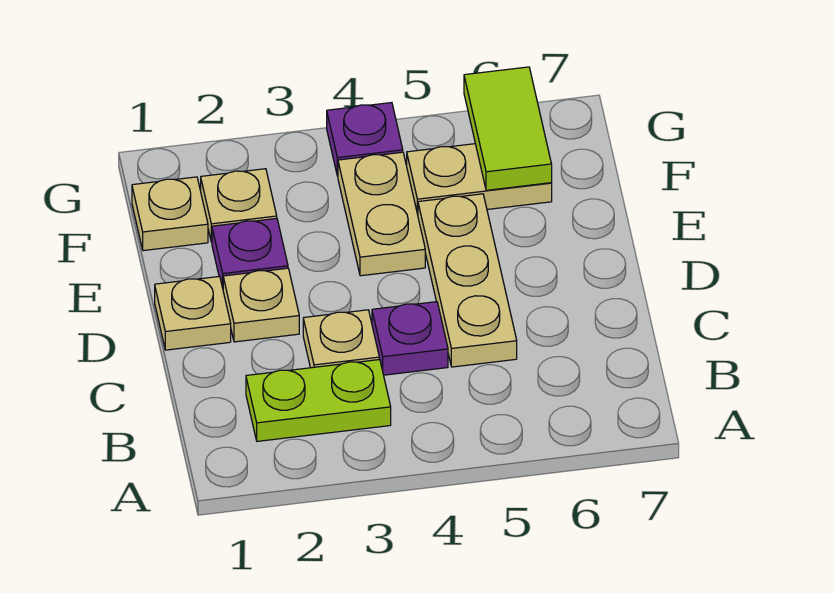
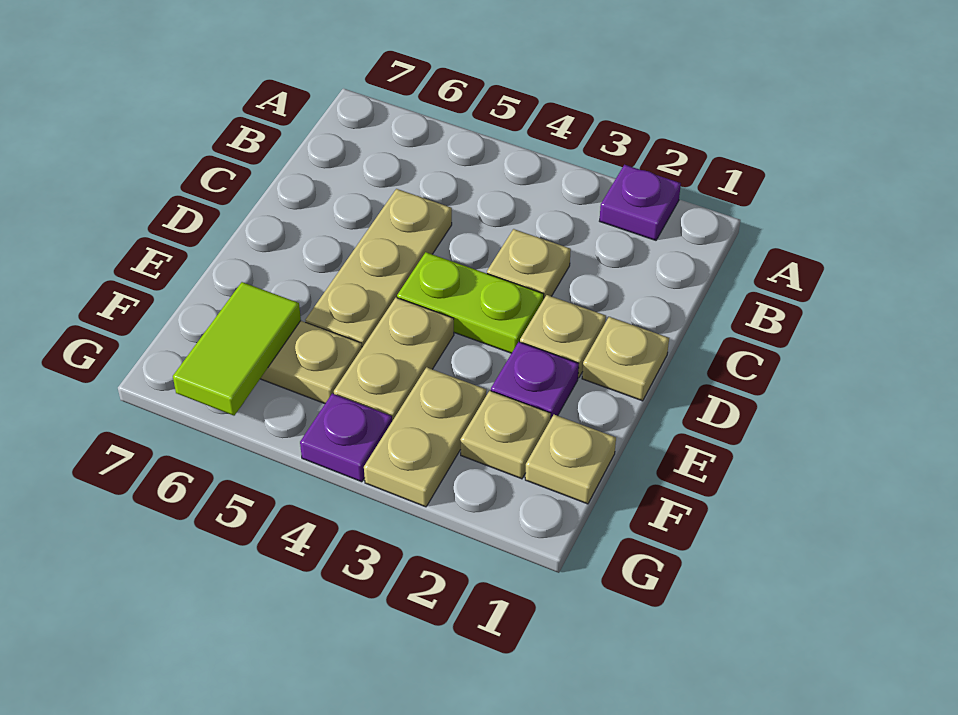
lime plate B2:B3 level 1 -> lime plate D3:D4 level 1
purple plate C4 level 1 -> purple plate A2 level 1
none -> tan plate F3:G3 level 1

